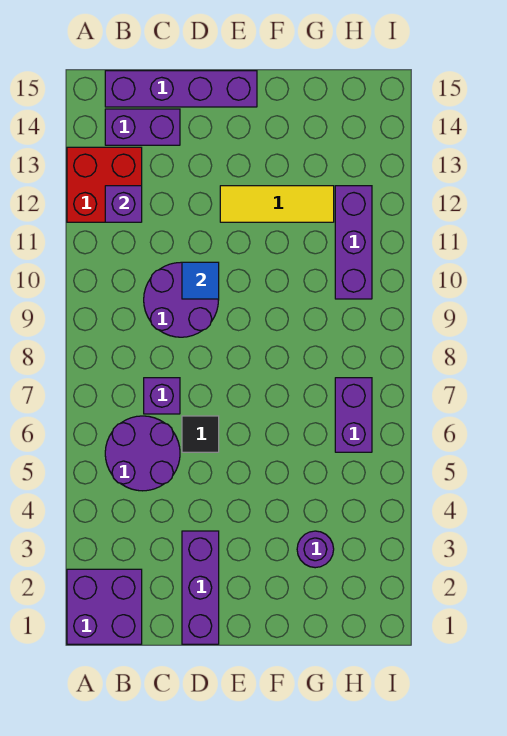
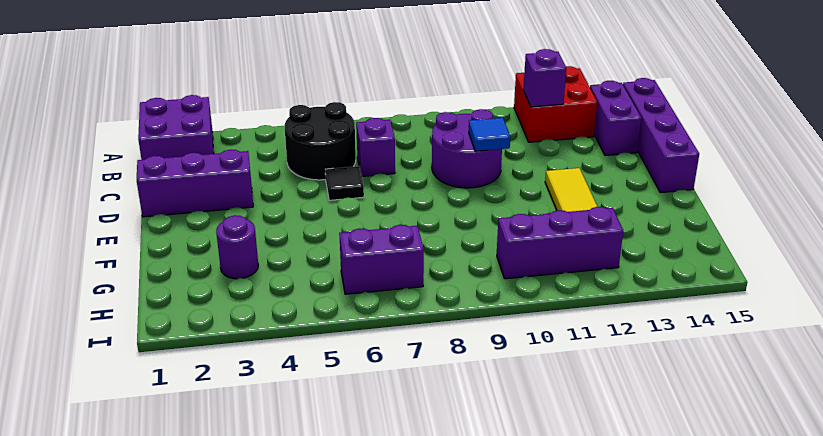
purple round brick B5:C6 level 1 -> black round brick B5:C6 level 1

